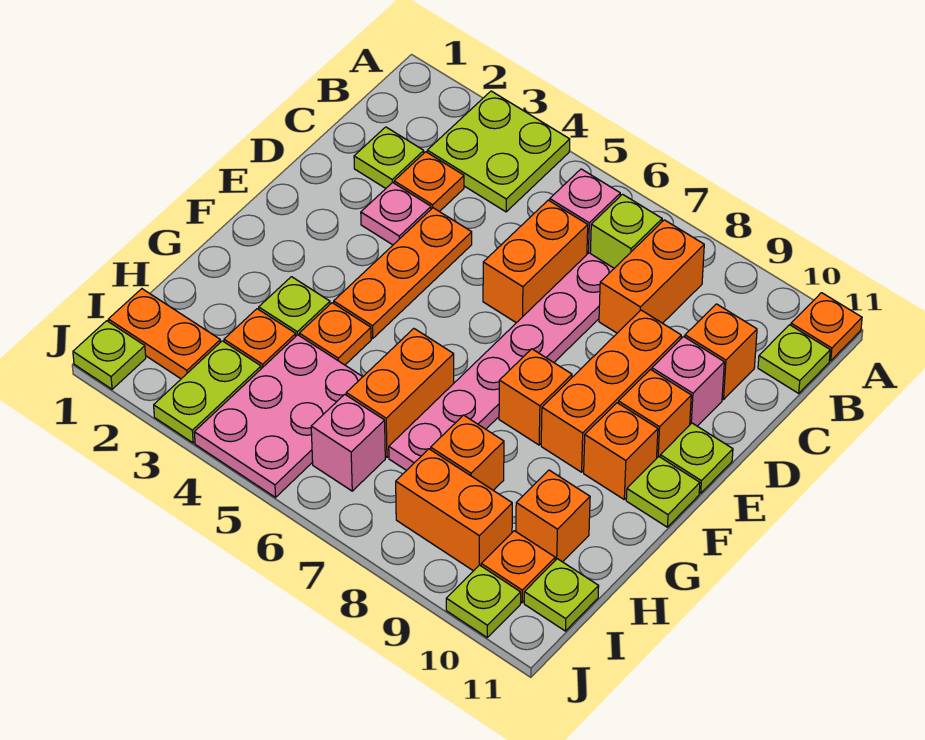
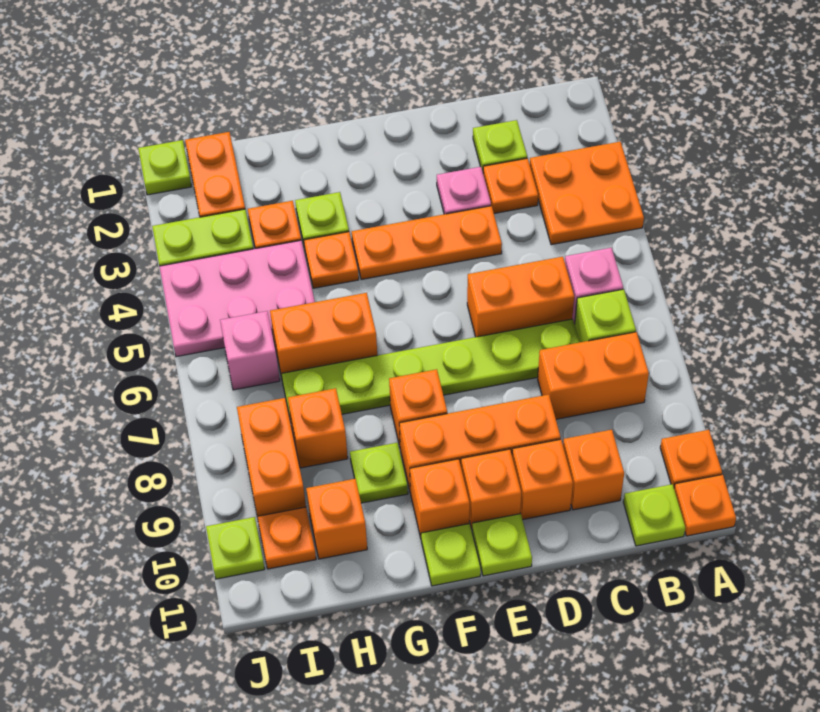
lime plate A3:B4 level 1 -> orange plate A3:B4 level 1
none -> orange plate A10 level 1
pink plate C7:H7 level 1 -> lime plate C7:H7 level 1
pink brick D10 level 1 -> orange brick D10 level 1
lime plate I11 level 1 -> lime plate G9 level 1

